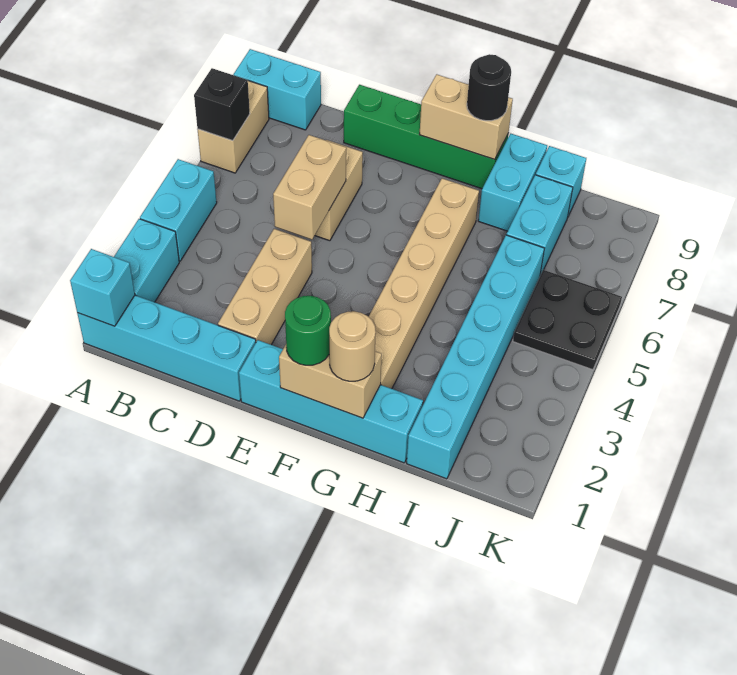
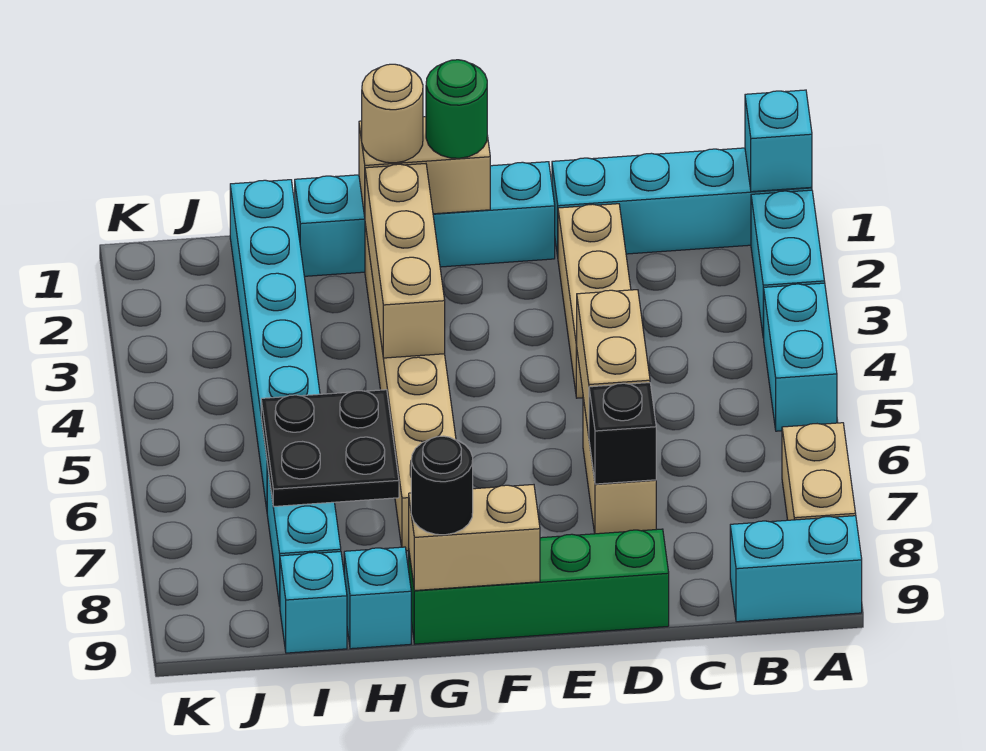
black brick A7 level 2 -> black brick D7 level 2
none -> tan brick G2:G4 level 2
cyan brick H8:H9 level 1 -> cyan brick H9 level 1
black plate J5:K6 level 1 -> black plate H6:I7 level 2

